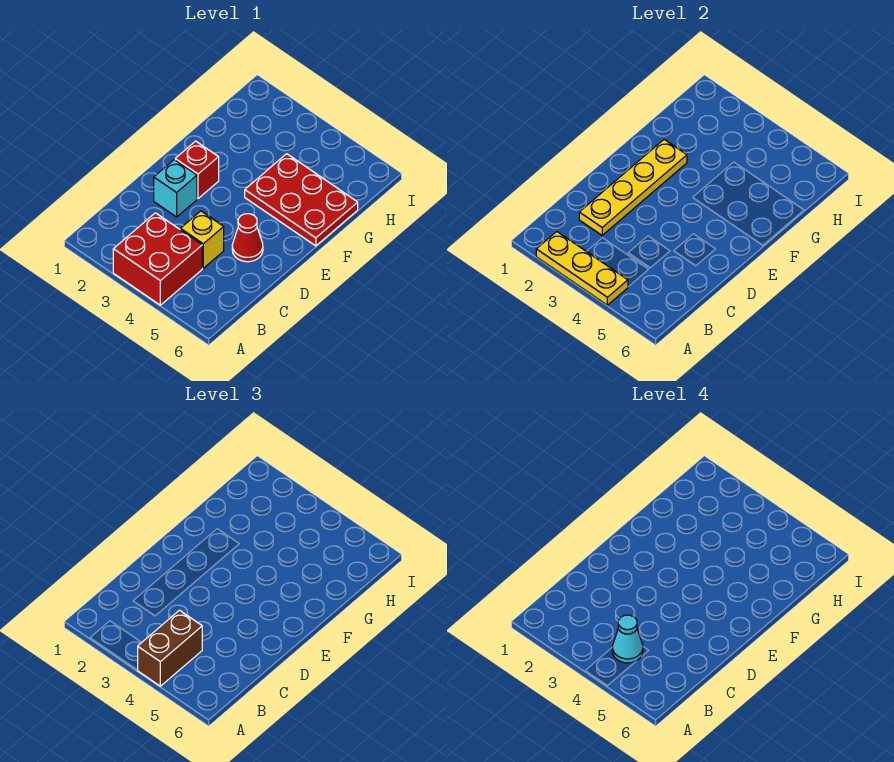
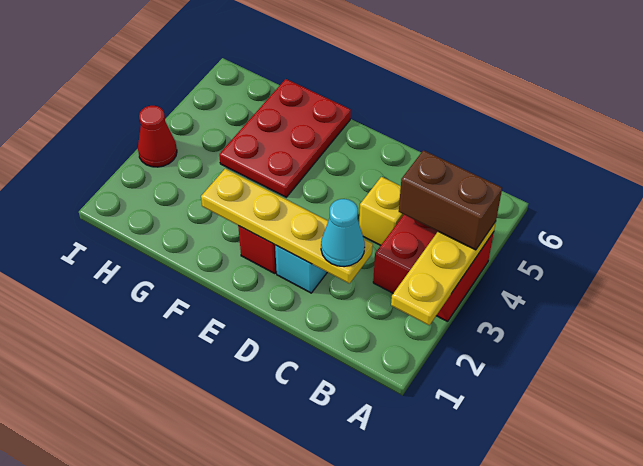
cyan cone B4 level 4 -> cyan cone C2 level 3
red cone D5 level 1 -> red cone I3 level 1

